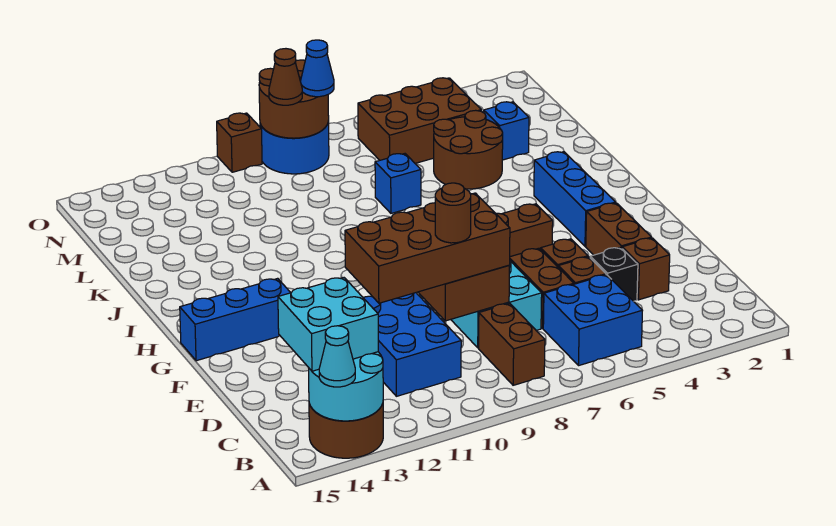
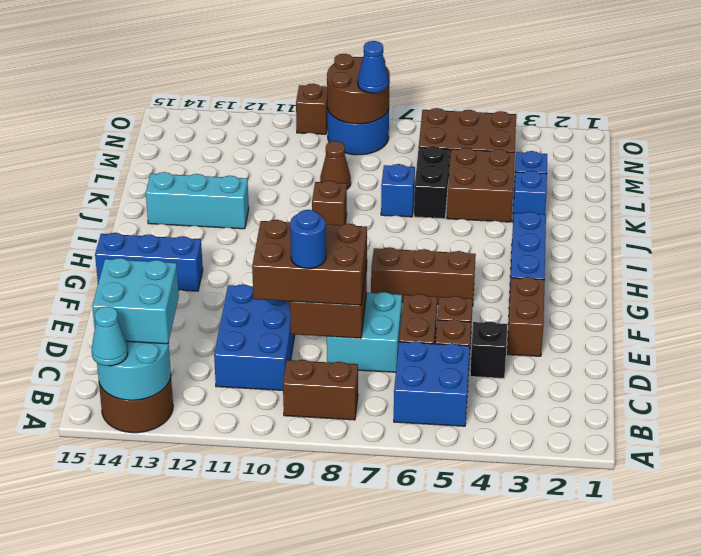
brown brick B8:C8 level 1 -> brown brick B8:B9 level 1
brown brick D3 level 1 -> brown brick J9 level 1
brown brick D8:E11 level 3 -> brown brick D8:E10 level 3
brown round brick D9 level 4 -> blue round brick D9 level 4
none -> cyan brick J12:J14 level 1
none -> blue brick K3 level 1
brown round brick K4:L5 level 1 -> brown brick K4:L5 level 1
none -> black brick K6:L6 level 1
brown cone N9 level 3 -> brown cone L9 level 1

